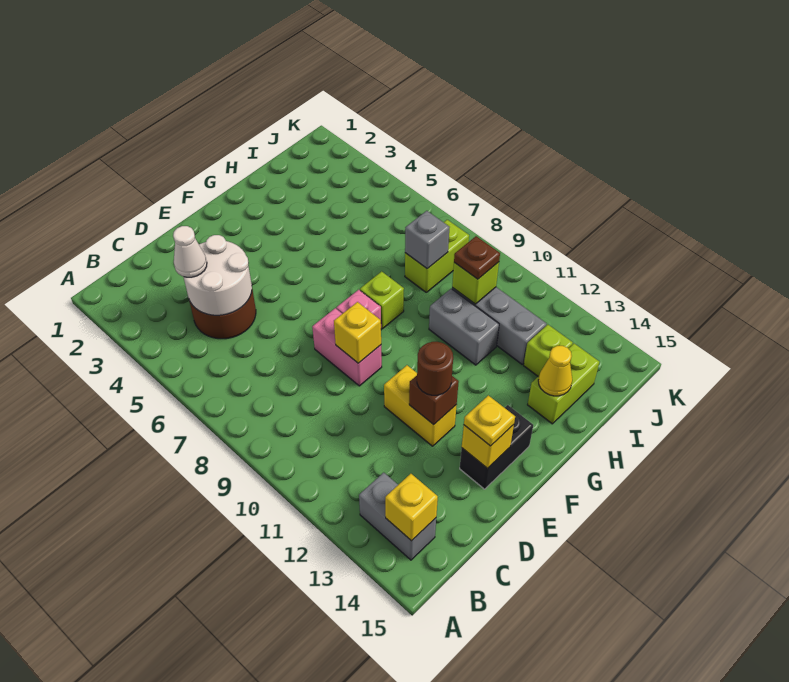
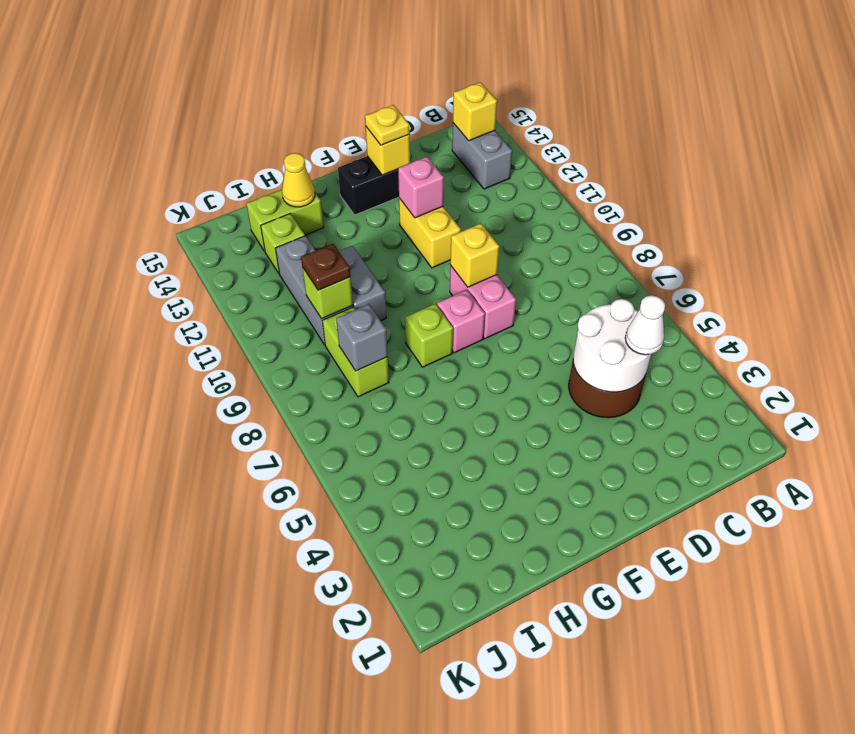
brown brick E12 level 2 -> pink brick E12 level 2
brown round brick E12 level 3 -> none
lime brick I8:J8 level 1 -> lime brick I8:I9 level 1

